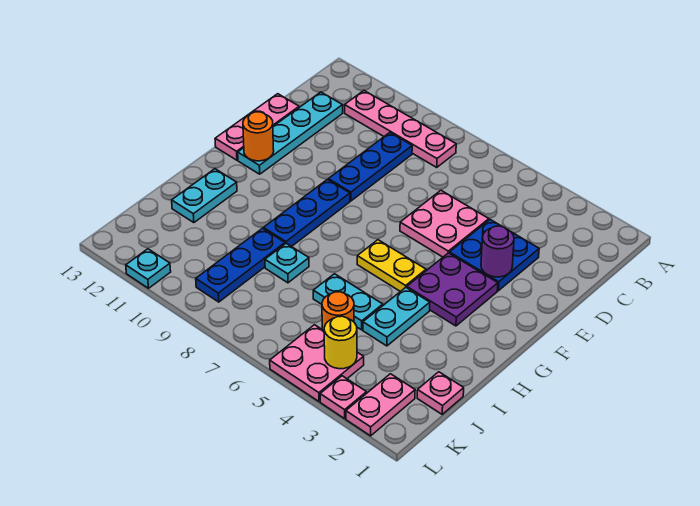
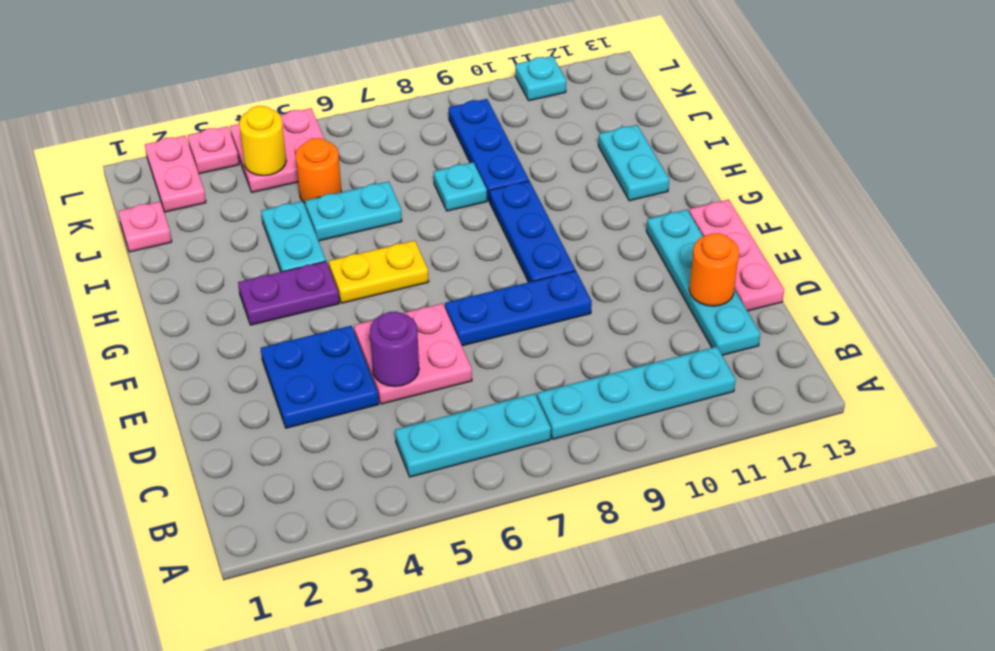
none -> cyan plate B5:B7 level 1
pink plate B8:B11 level 1 -> cyan plate B8:B11 level 1
blue plate C9:E9 level 1 -> blue plate E7:E9 level 1
purple round brick E3 level 2 -> purple round brick D5 level 2
purple plate F3:G4 level 1 -> purple plate G3:G4 level 1
orange round brick F12 level 2 -> orange round brick D12 level 2

